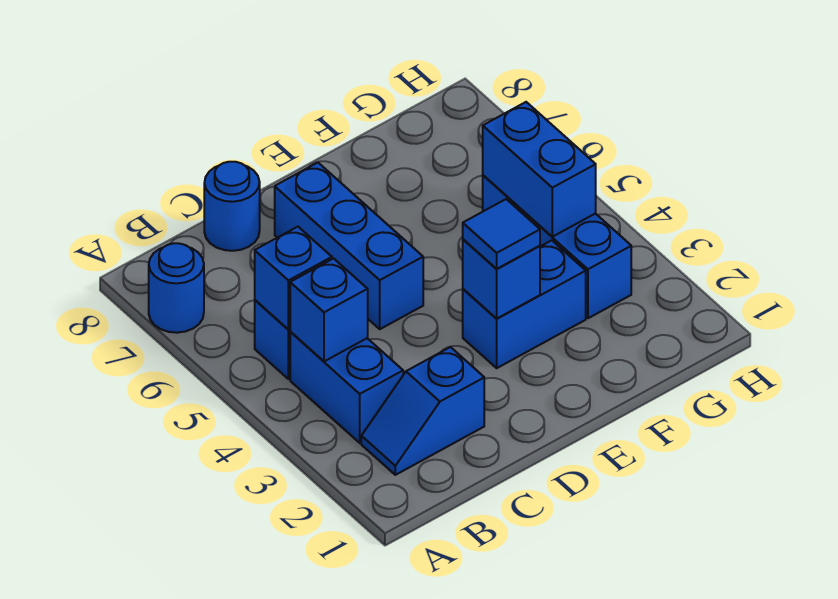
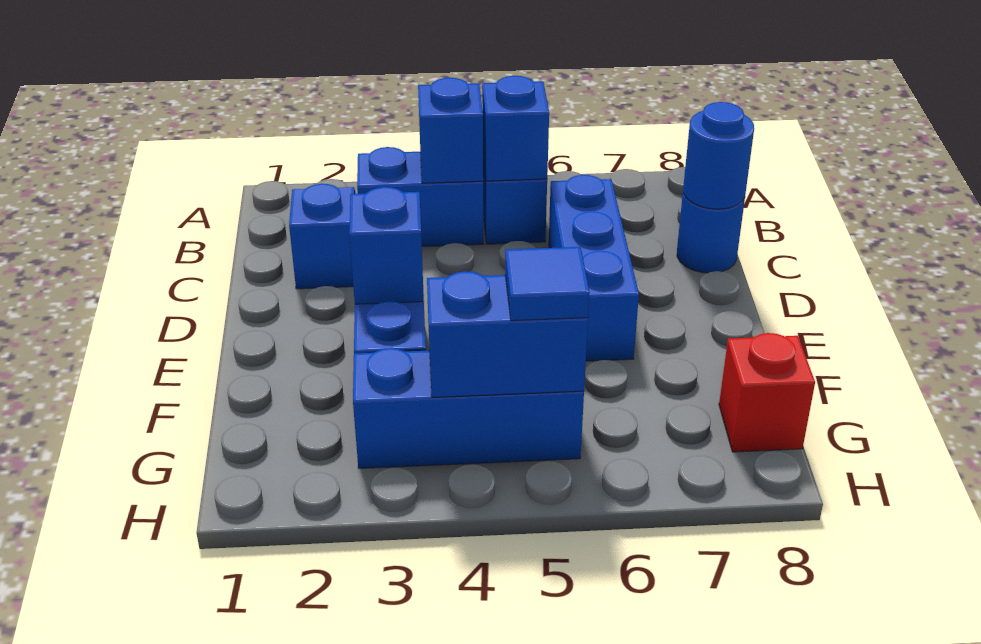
blue round brick A7 level 1 -> blue round brick C8 level 2
blue brick D5:D7 level 1 -> blue brick C6:E6 level 1
blue tile E3 level 3 -> blue tile G5 level 3
none -> red brick G8 level 1

